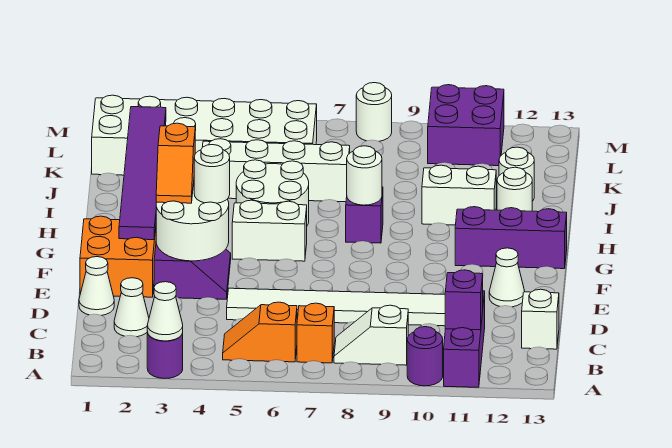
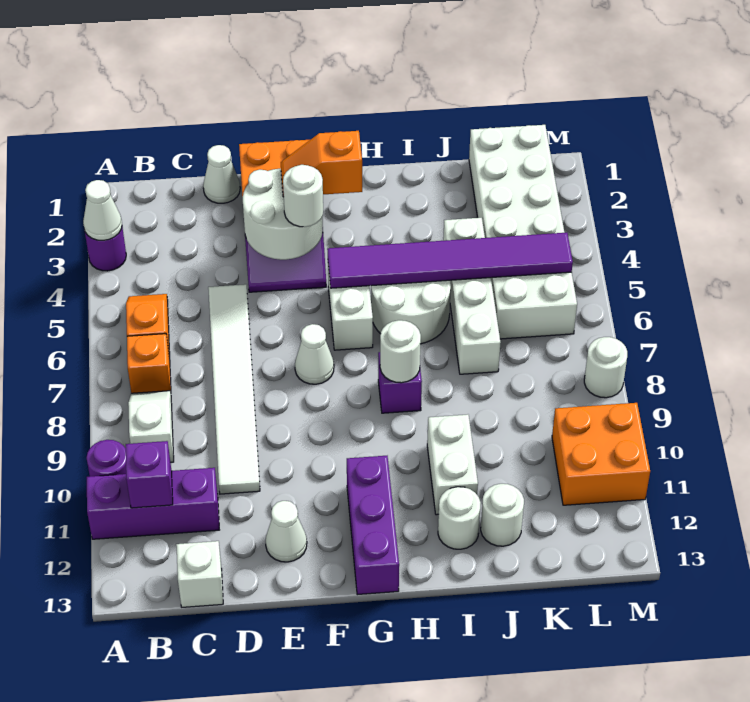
white cone C2 level 1 -> white cone F7 level 1
purple tile F2:K2 level 2 -> purple tile G5:L5 level 2
purple brick L10:M11 level 1 -> orange brick L10:M11 level 1

